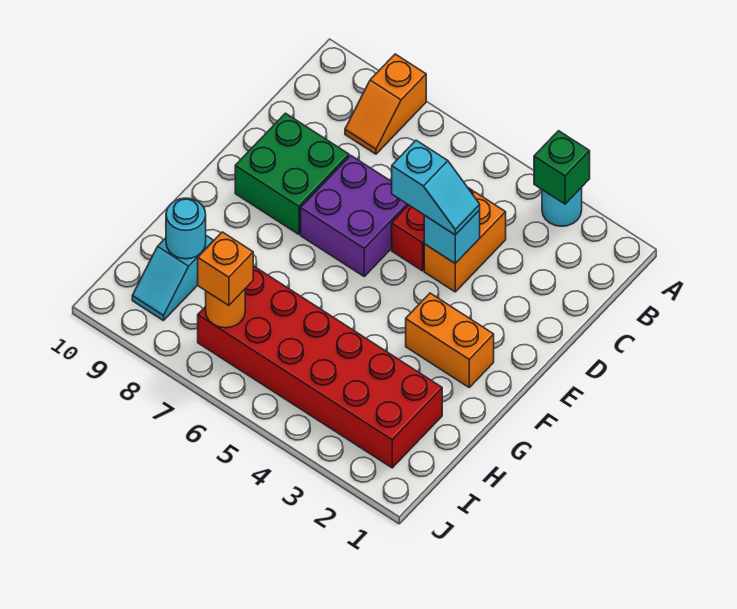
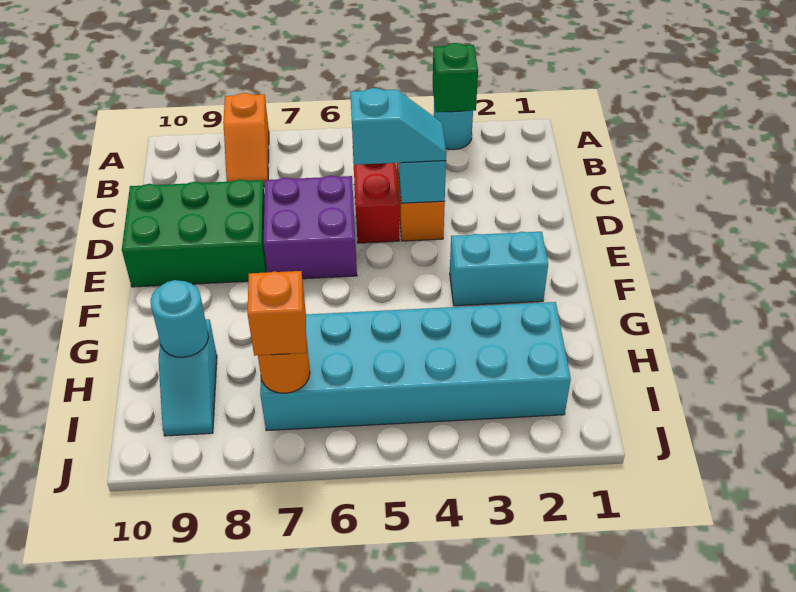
green brick D8:E9 level 1 -> green brick D8:E10 level 1
orange brick F2:F3 level 1 -> cyan brick F2:F3 level 1
red brick H2:I7 level 1 -> cyan brick H2:I7 level 1

